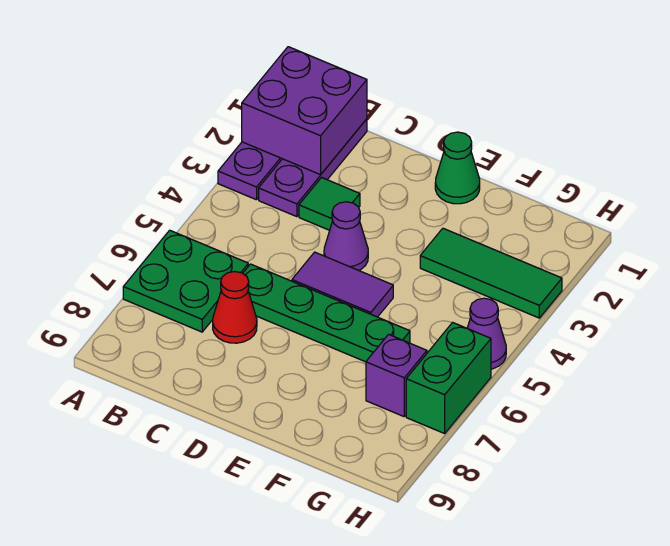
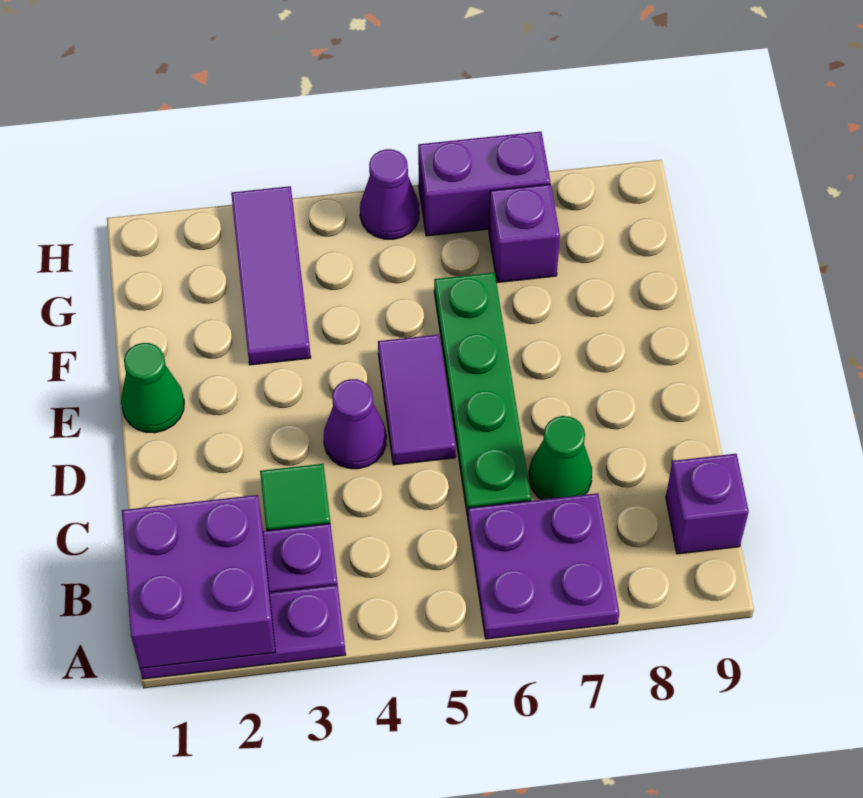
green plate A6:B7 level 1 -> purple plate A6:B7 level 1
none -> purple brick B9 level 1
red cone C7 level 1 -> green cone C7 level 1
green tile F3:H3 level 1 -> purple tile F3:H3 level 1
green brick H6:H7 level 1 -> purple brick H6:H7 level 1

